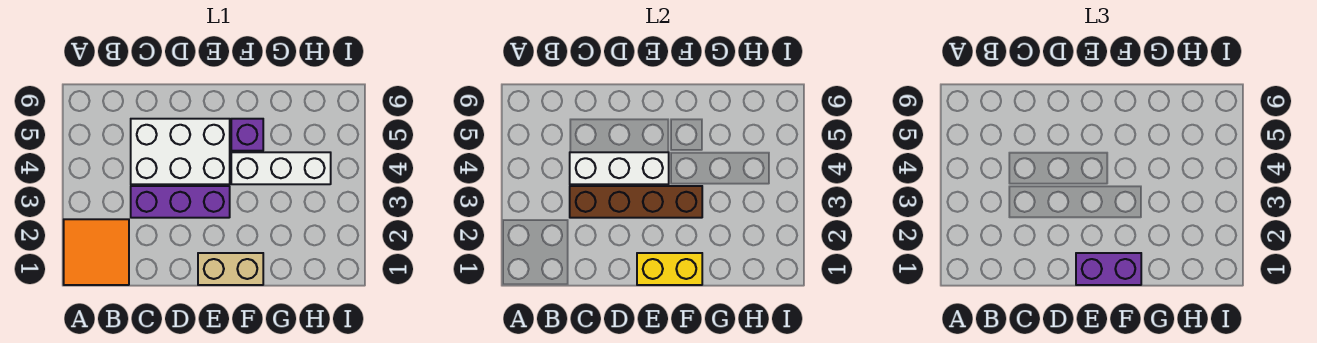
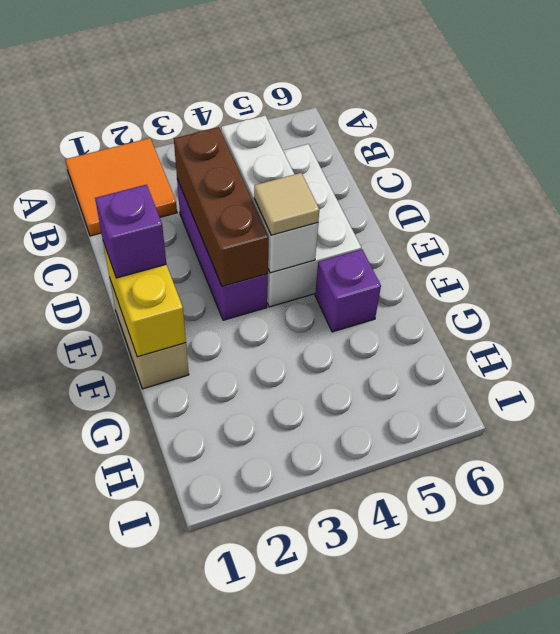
brown brick C3:F3 level 2 -> brown brick C3:E3 level 2
purple brick E1:F1 level 3 -> purple brick E1 level 3
none -> tan tile E4 level 3
white brick F4:H4 level 1 -> none

